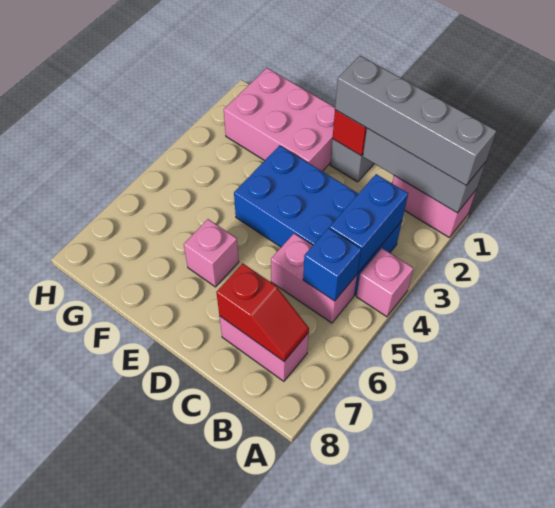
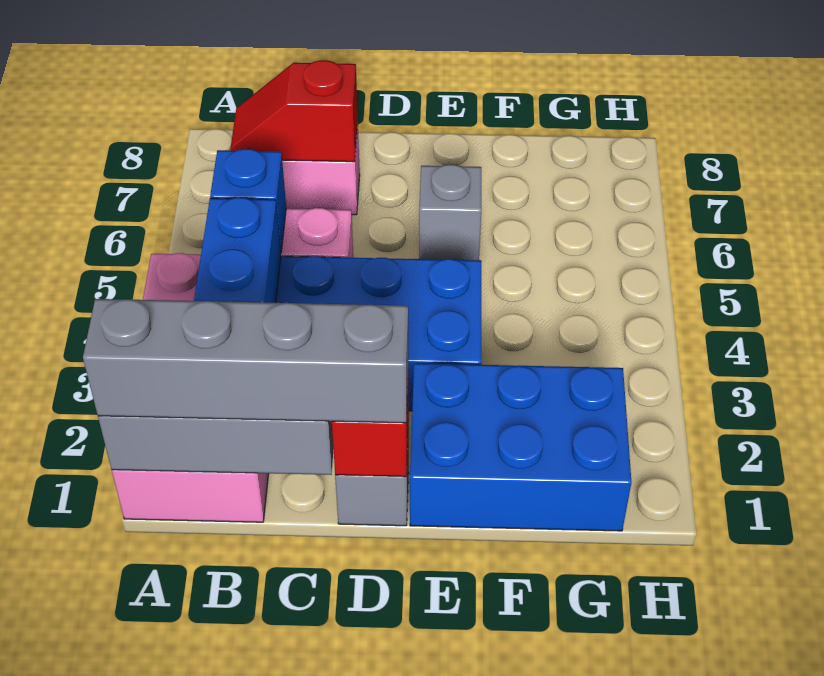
pink brick E1:G2 level 1 -> blue brick E1:G2 level 1
pink brick E6 level 1 -> grey brick E6 level 1

